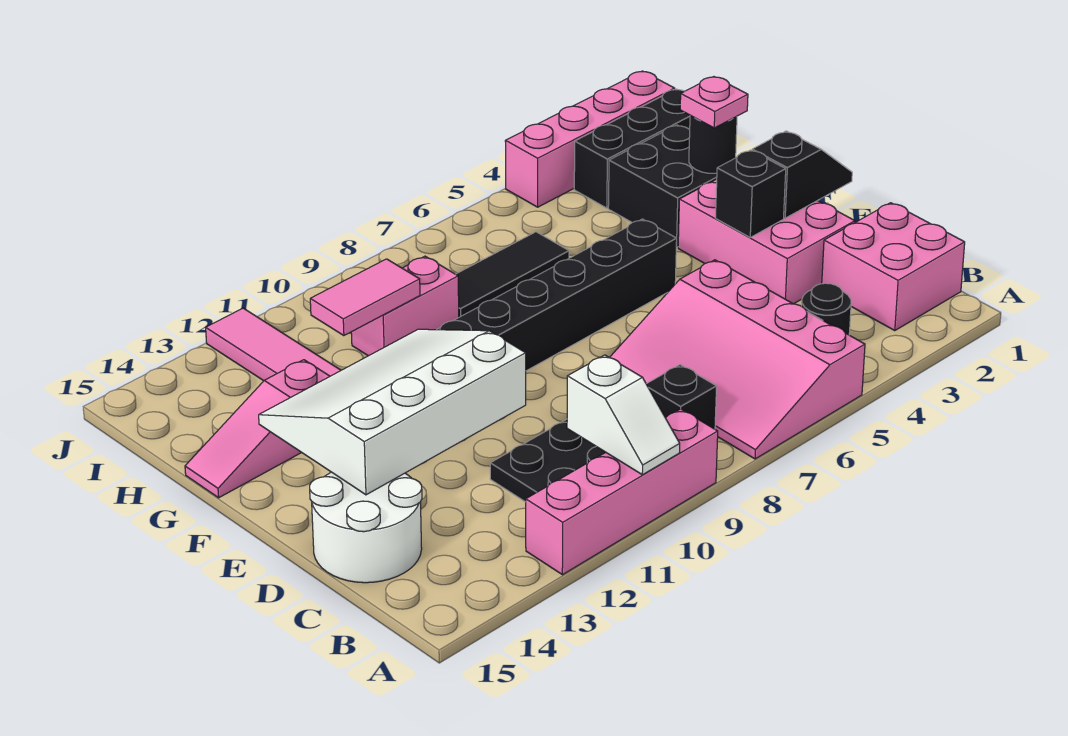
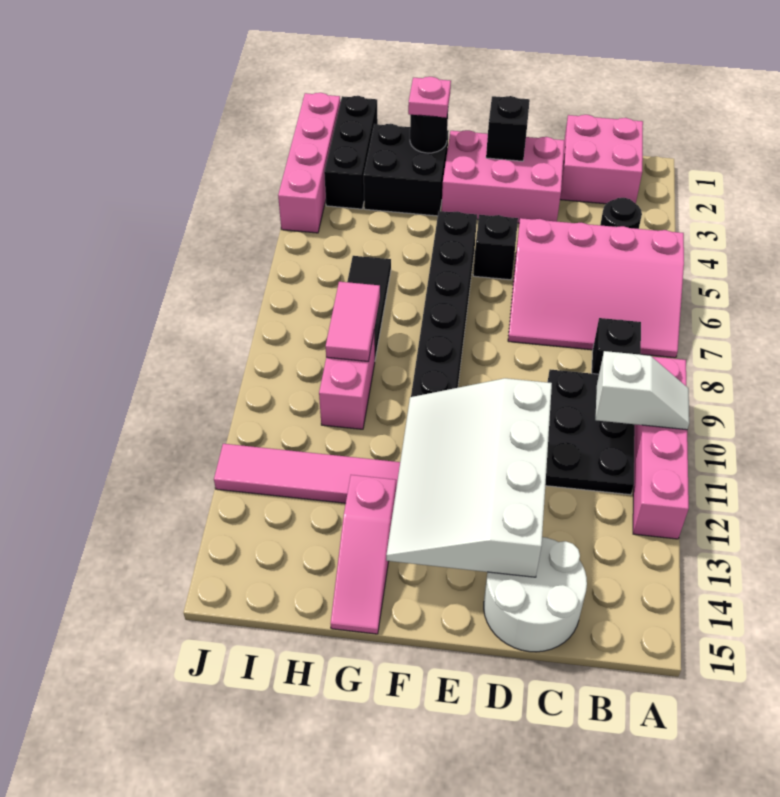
black brick E3 level 2 -> black brick E5 level 1
pink tile H10:H11 level 2 -> pink tile H8:H9 level 2

